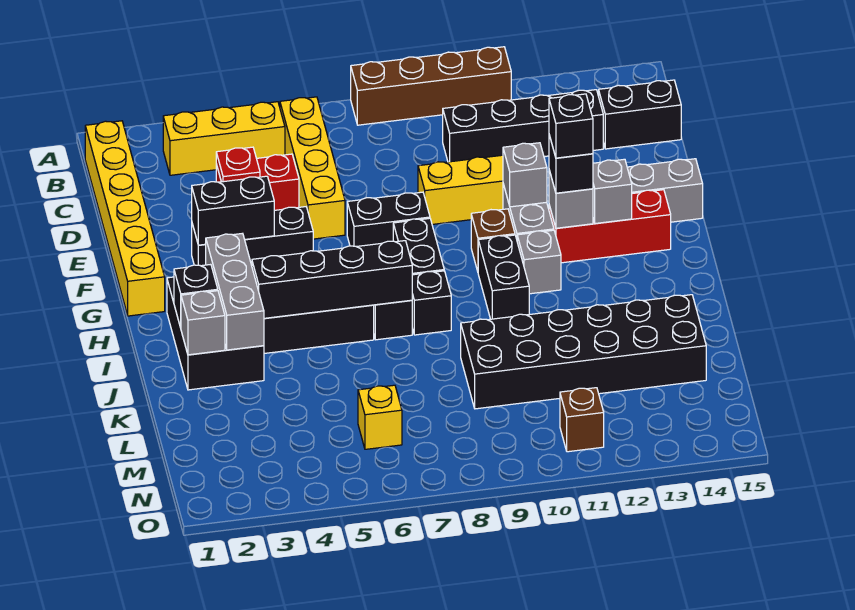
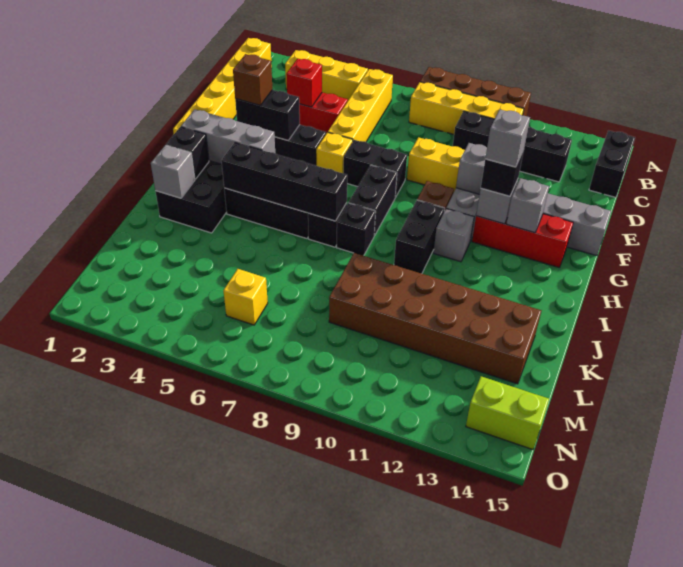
none -> yellow brick B8:B11 level 1
black brick C14:C15 level 1 -> black brick B15:C15 level 1
red plate D4 level 2 -> red brick D4 level 2
none -> yellow brick F6 level 1
black brick G12 level 4 -> grey brick G12 level 4
grey brick H3:J3 level 2 -> grey brick H2:H4 level 2
black brick K9:L14 level 1 -> brown brick K9:L14 level 1
brown brick N11 level 1 -> brown brick F3 level 3
none -> lime brick N14:N15 level 1

